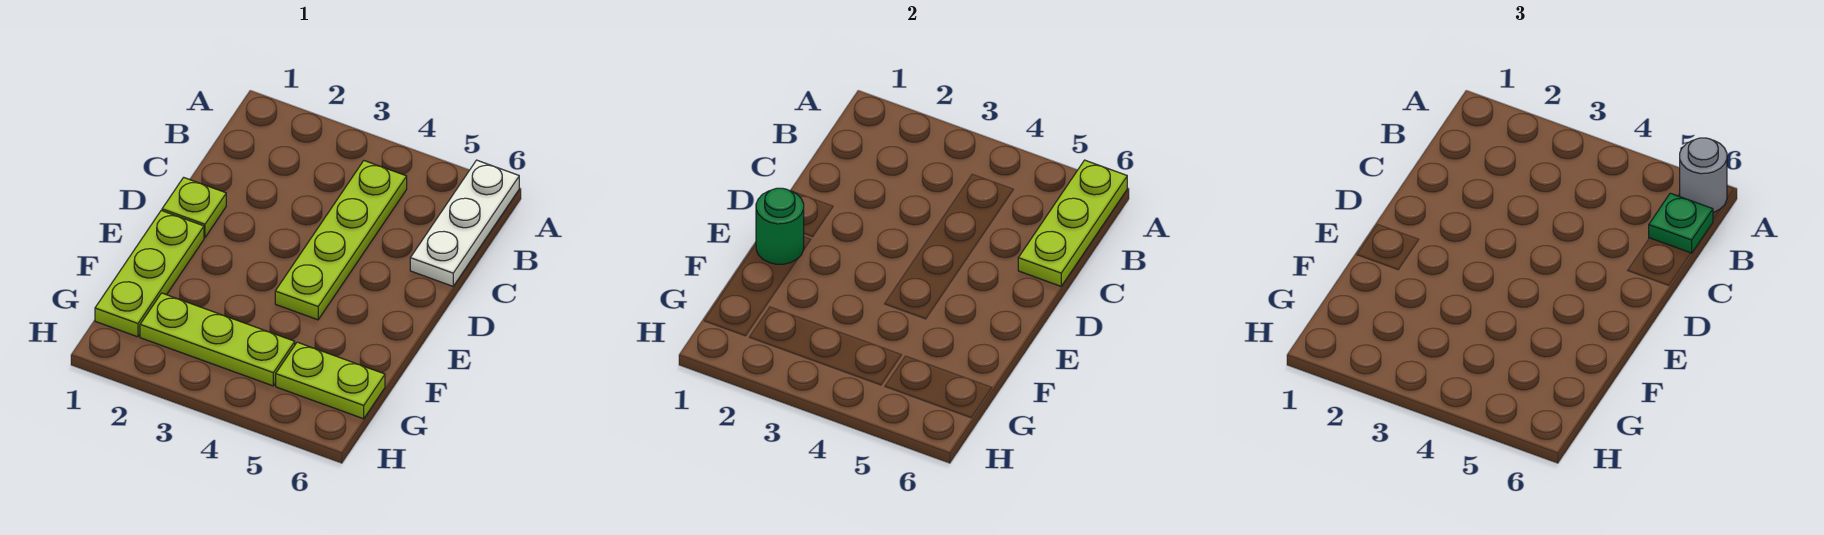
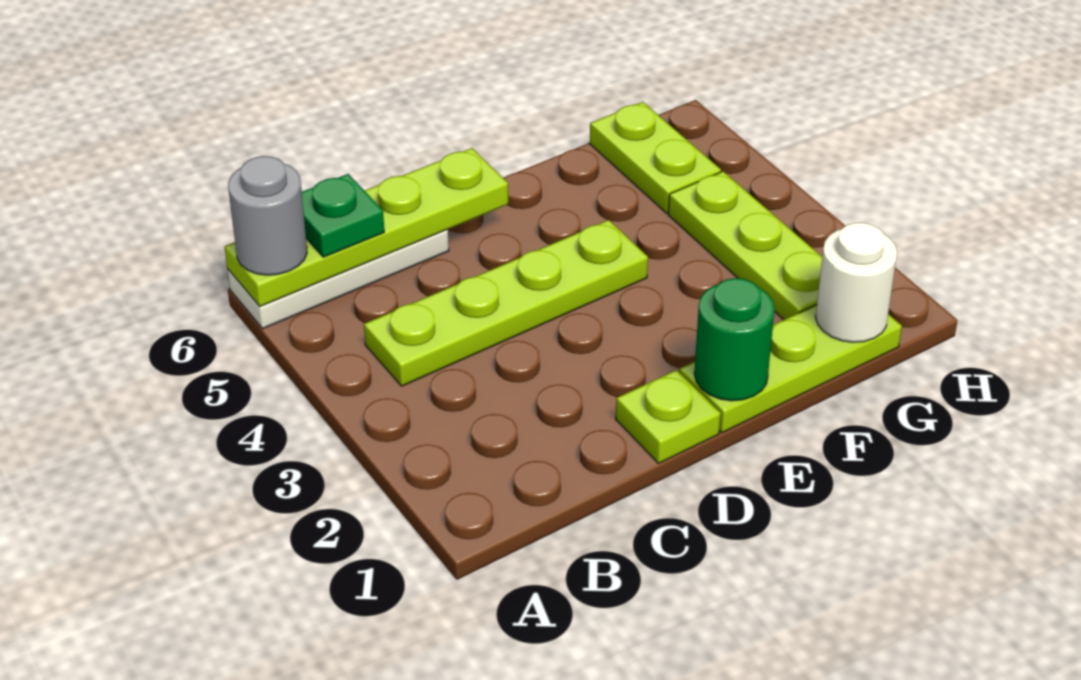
lime plate A6:C6 level 2 -> lime plate A6:D6 level 2
none -> white round brick G1 level 2

